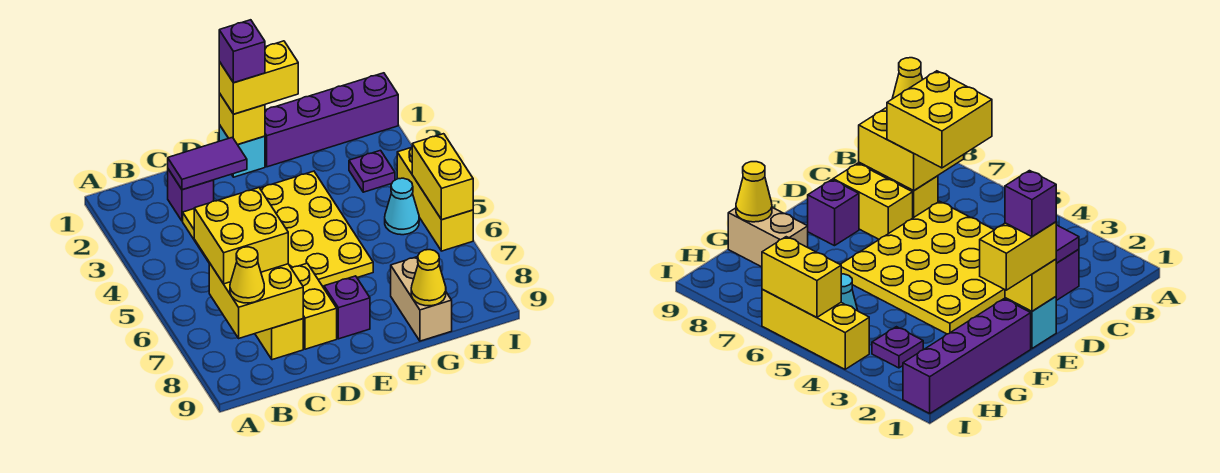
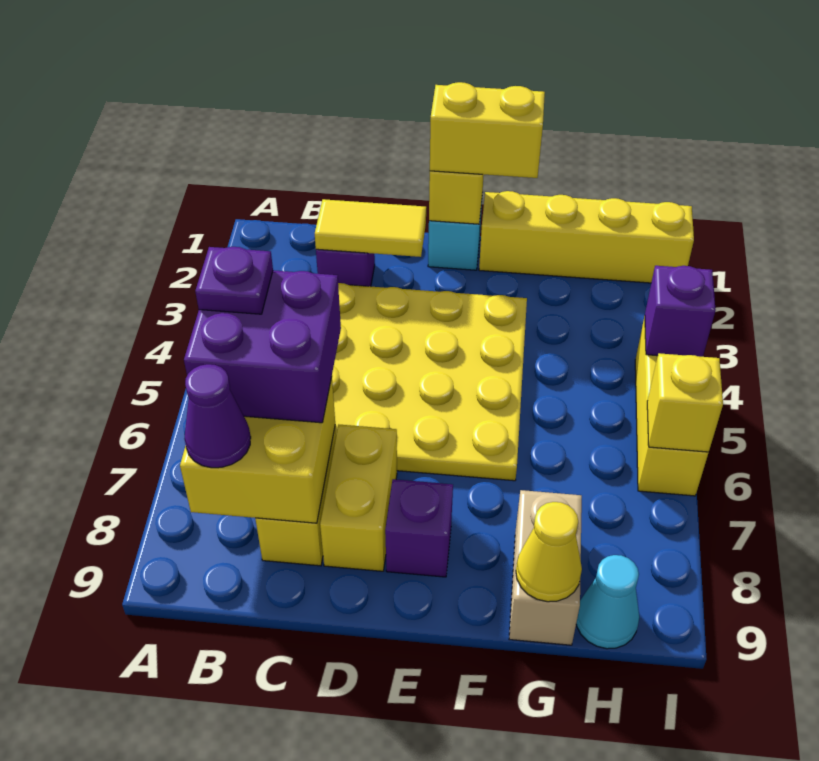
yellow brick B6:C7 level 3 -> purple brick B6:C7 level 3
yellow cone B8 level 3 -> purple cone B8 level 3
purple tile C2:D2 level 2 -> yellow tile C2:D2 level 2
purple brick E1 level 4 -> purple brick I4 level 2
purple brick F1:I1 level 1 -> yellow brick F1:I1 level 1
purple plate H3 level 1 -> purple plate B6 level 4
cyan cone H5 level 1 -> cyan cone H9 level 1
yellow brick I5:I6 level 2 -> yellow brick I6 level 2

